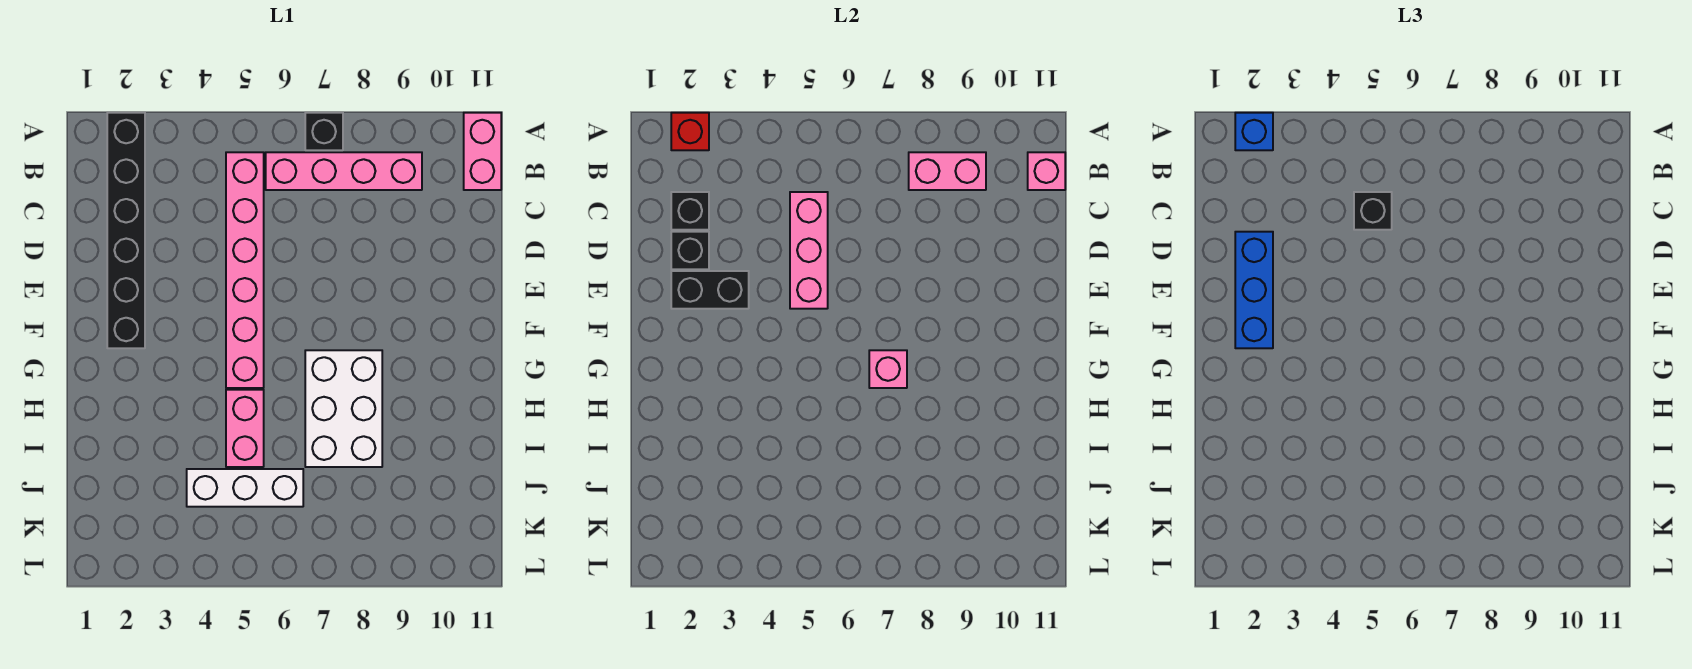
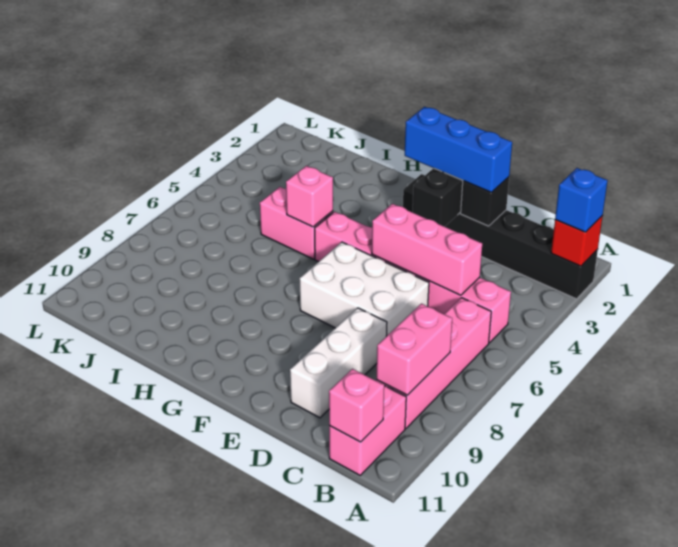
black brick A7 level 1 -> none
pink brick A11:B11 level 1 -> pink brick B10:B11 level 1
black brick C2 level 2 -> none
black brick C5 level 3 -> none
white brick G7:I8 level 1 -> white brick D6:F7 level 1
pink brick G7 level 2 -> pink brick H5 level 2
white brick J4:J6 level 1 -> white brick D8:D10 level 1

